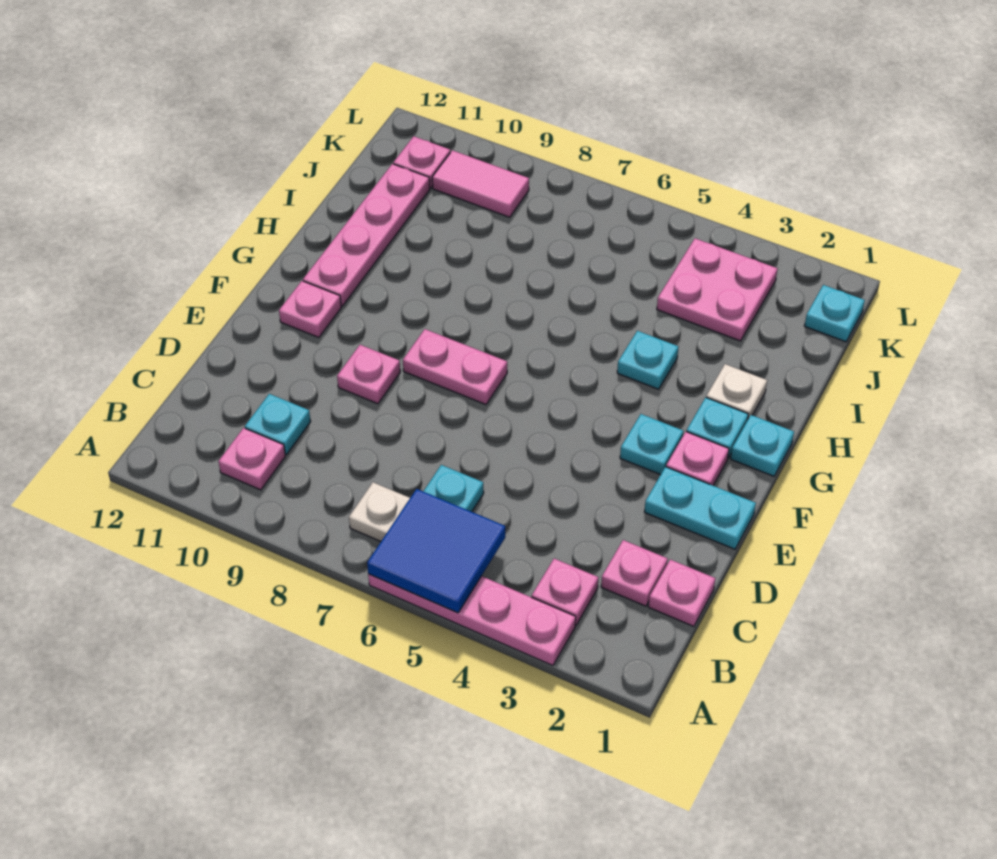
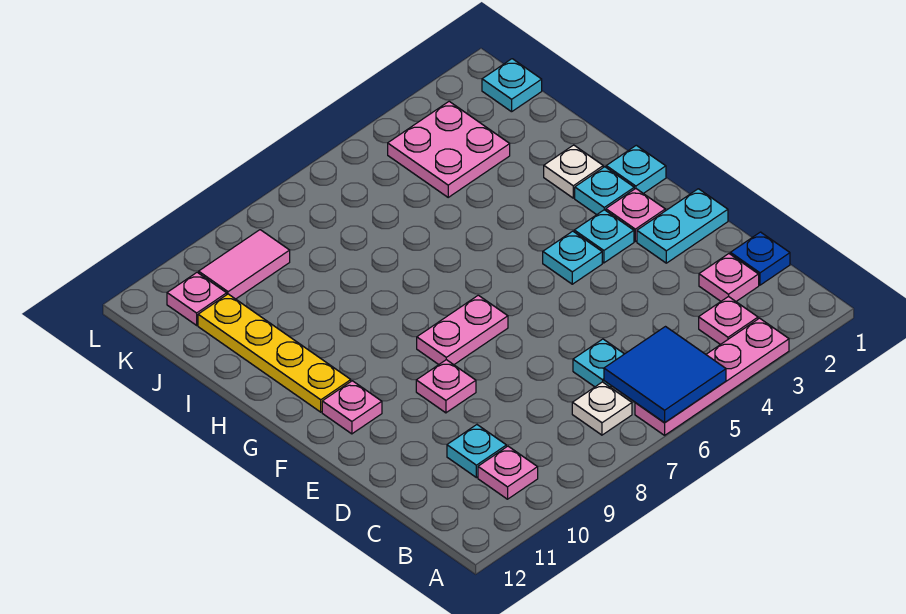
pink plate C1 level 1 -> blue plate C1 level 1
pink plate G11:J11 level 1 -> yellow plate G11:J11 level 1
cyan plate H4 level 1 -> cyan plate F4 level 1

